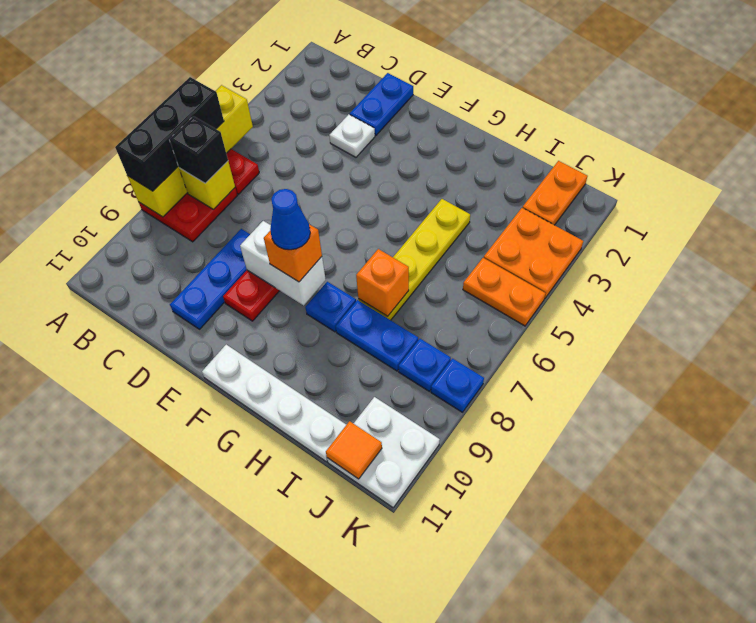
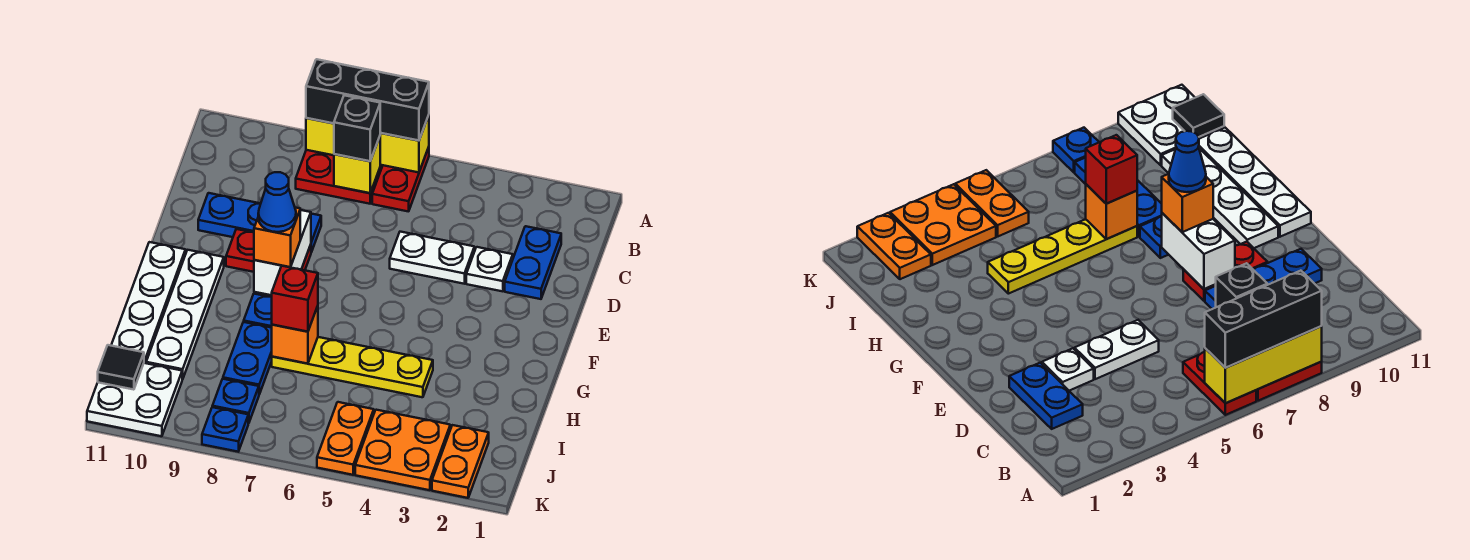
yellow brick A5:A8 level 2 -> yellow brick A6:A8 level 2
blue plate D1:D2 level 1 -> blue plate C2:D2 level 1
none -> white plate D4:D5 level 1
none -> white plate F10:I10 level 1
none -> red brick H7 level 3
orange plate J1:J2 level 1 -> orange plate J2:K2 level 1
orange tile J11 level 2 -> black tile J11 level 2

